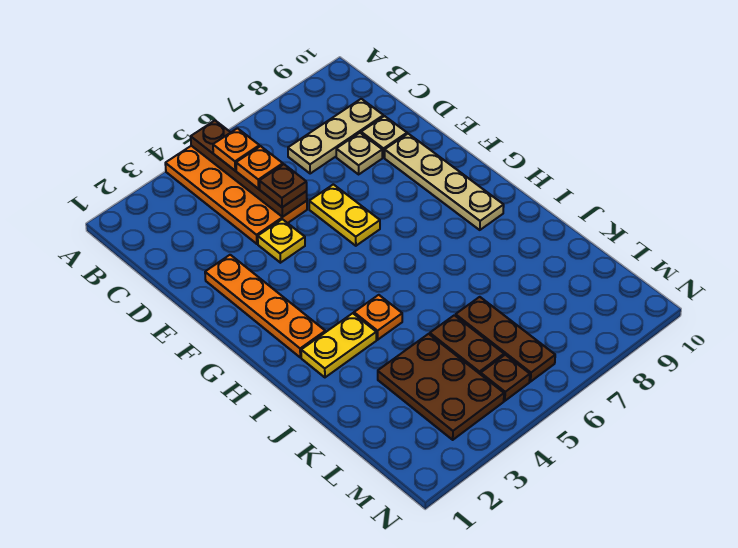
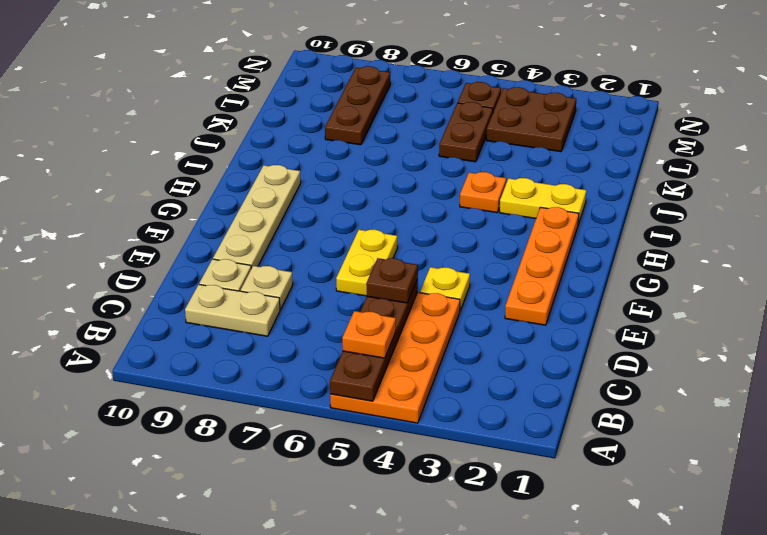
orange plate C5 level 3 -> none
tan plate C7:C9 level 1 -> tan plate C8:C9 level 1
brown plate K3:M4 level 1 -> brown plate L3:M4 level 1
brown plate K6:M6 level 1 -> brown plate K8:M8 level 1

